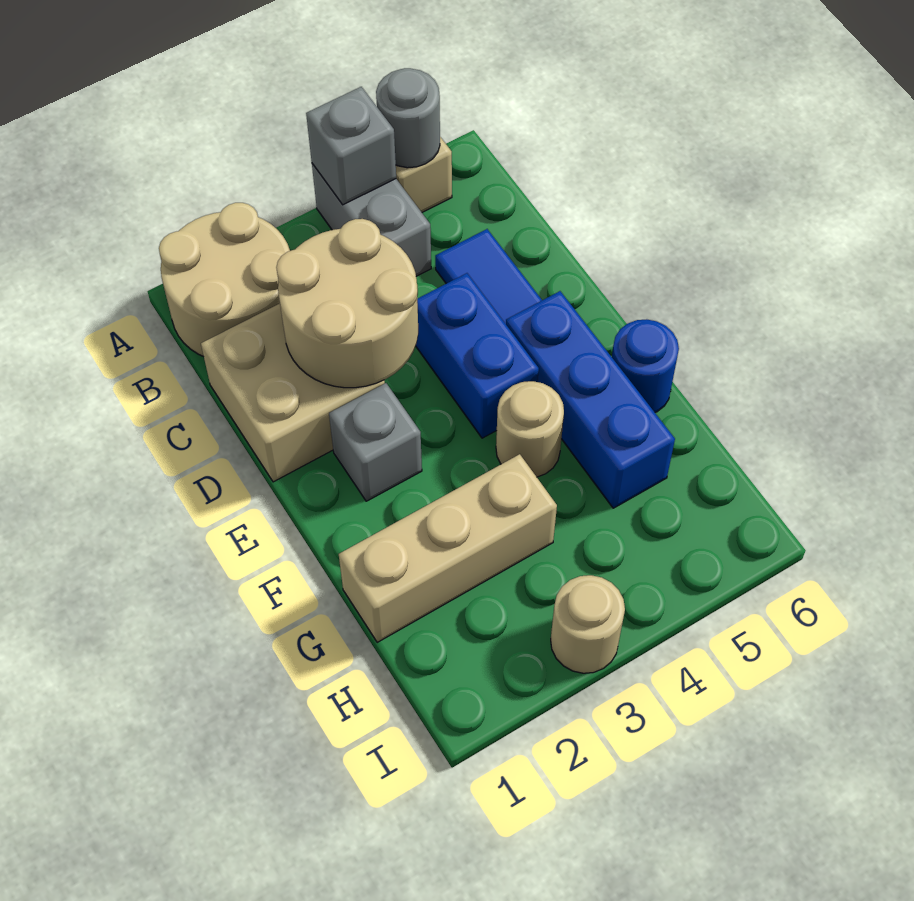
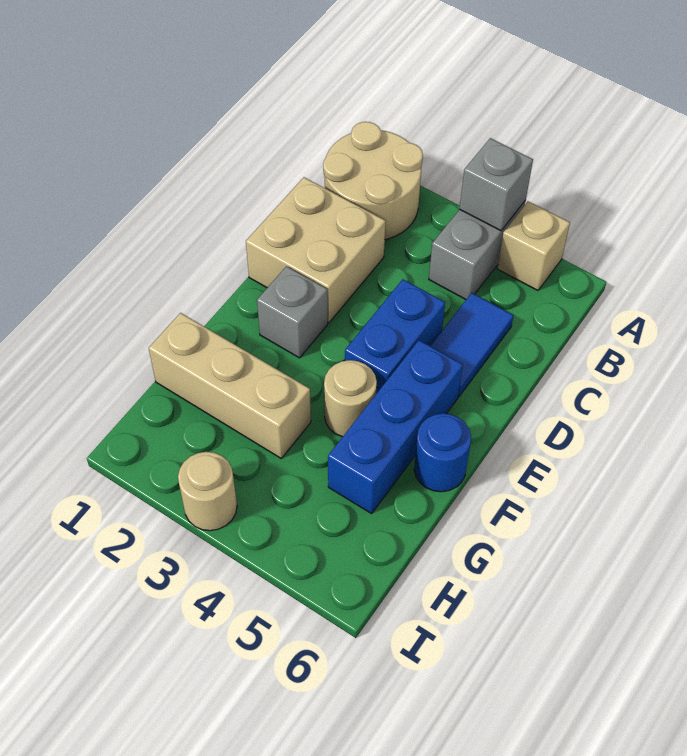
grey round brick A5 level 2 -> none
tan round brick C2:D3 level 2 -> none

